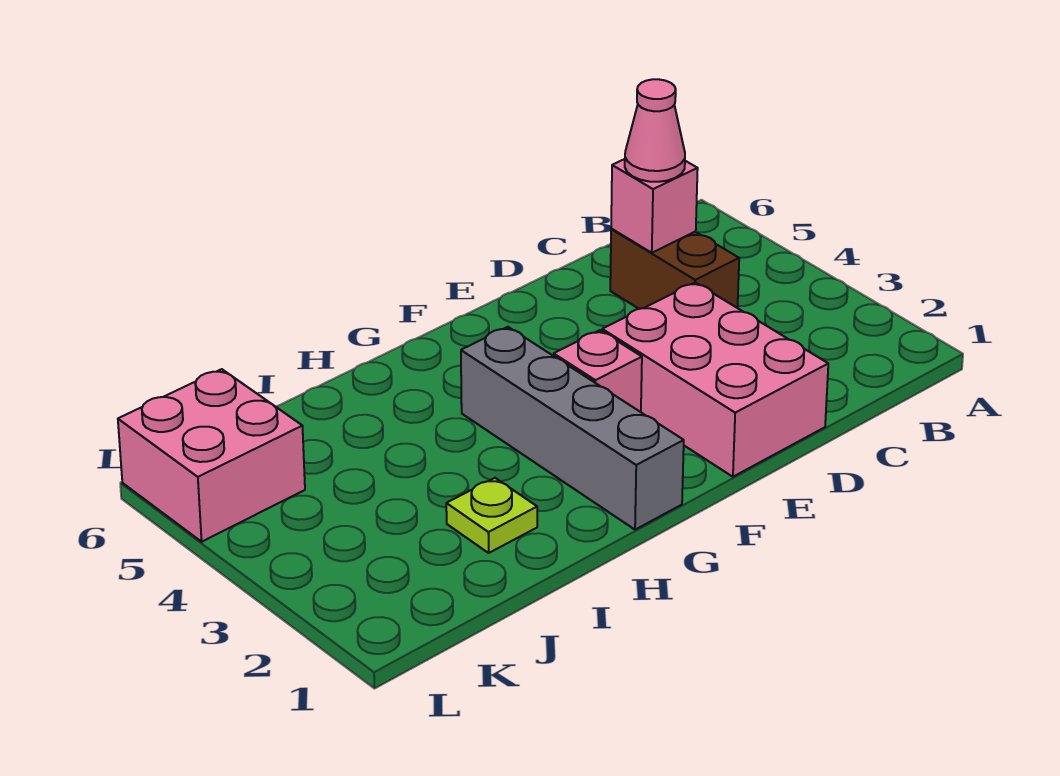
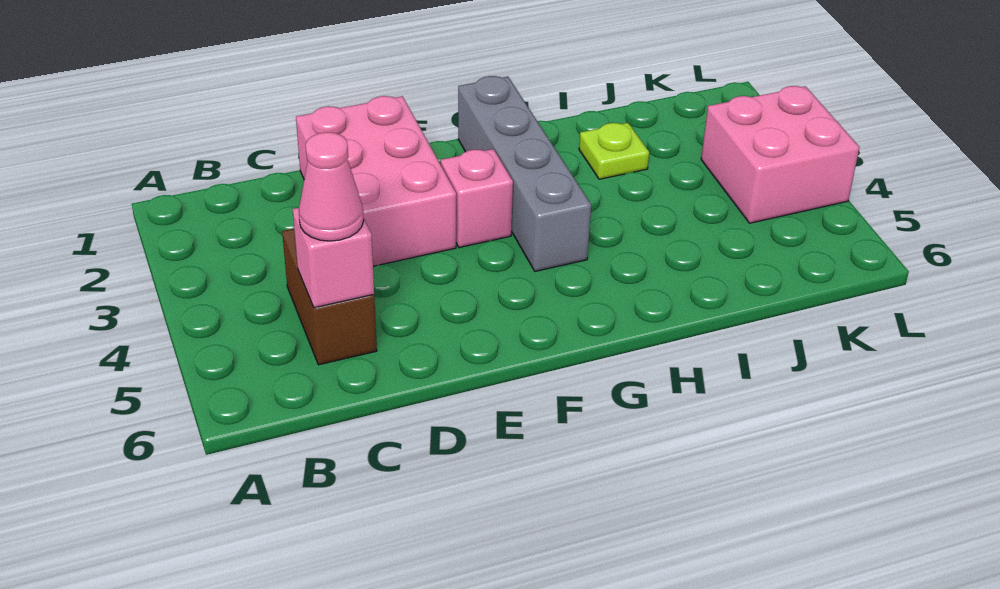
pink brick K5:L6 level 1 -> pink brick K3:L4 level 1

